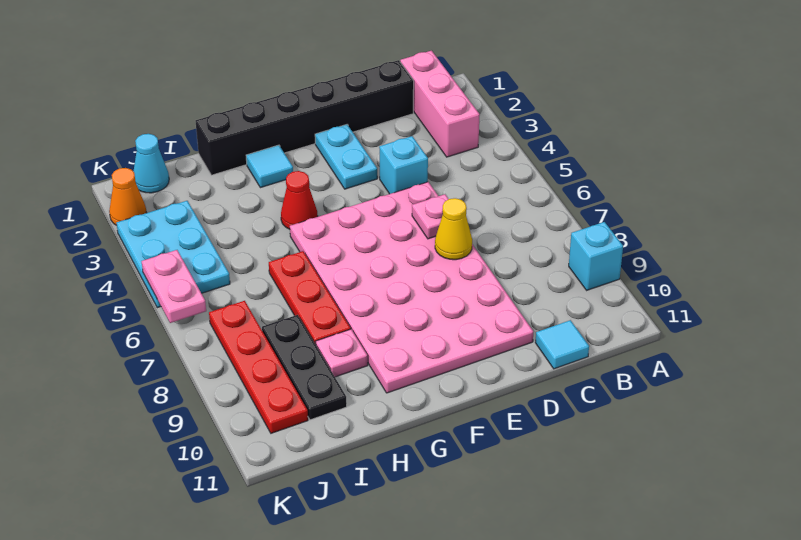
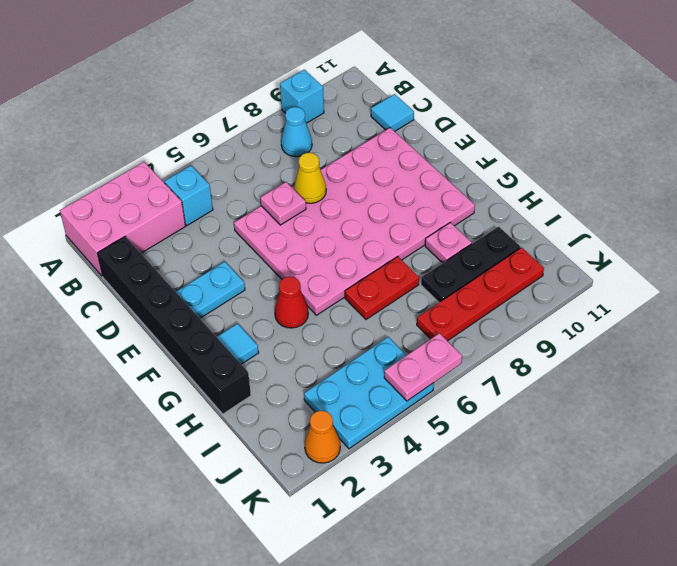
pink brick B1:B3 level 1 -> pink brick A1:B3 level 1
cyan brick D4 level 1 -> cyan brick B4 level 1
red plate H6:H8 level 1 -> red plate H6:H7 level 1
cyan cone J1 level 1 -> cyan cone B8 level 1

